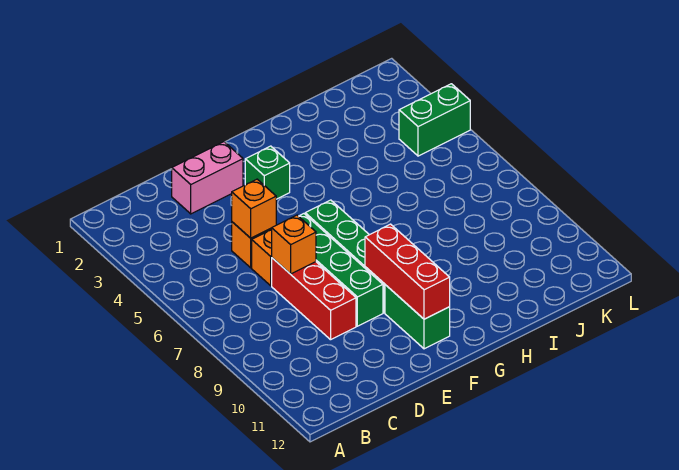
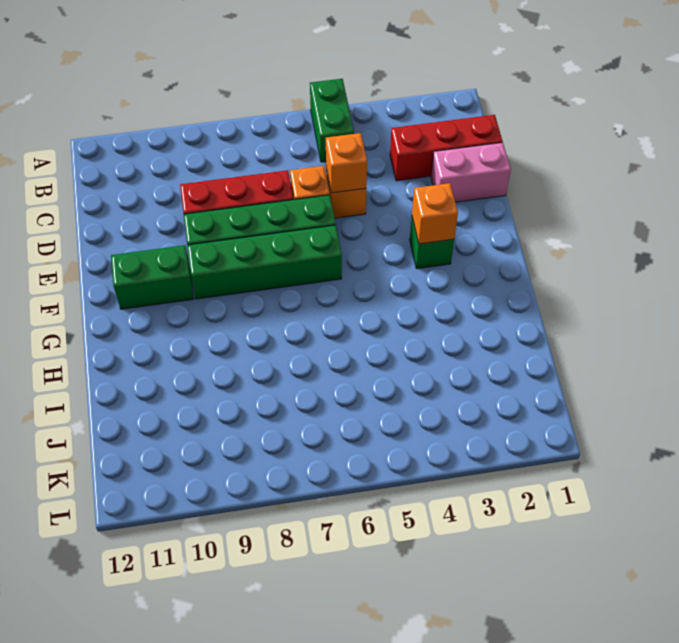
pink brick D2:E2 level 1 -> pink brick D1:D2 level 1
orange brick D7 level 2 -> orange brick F3 level 2
red brick F9:F11 level 2 -> red brick C1:C3 level 1
green brick K4:L4 level 1 -> green brick A5:B5 level 1

